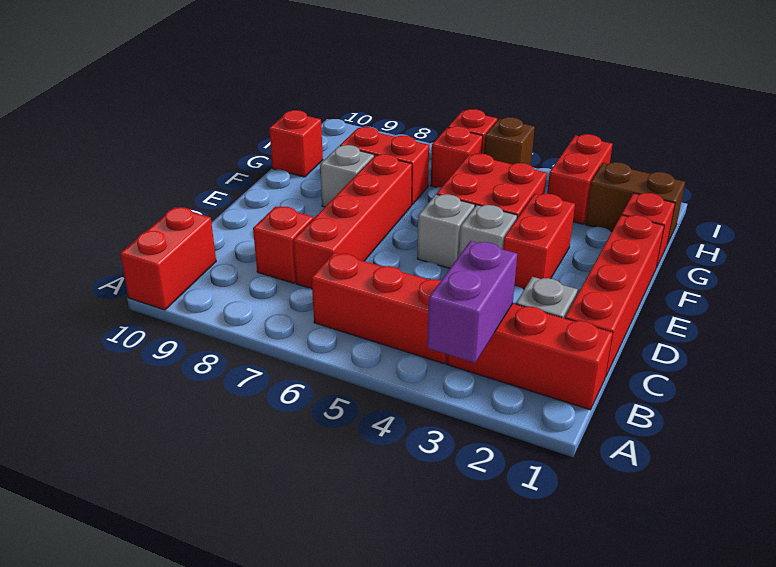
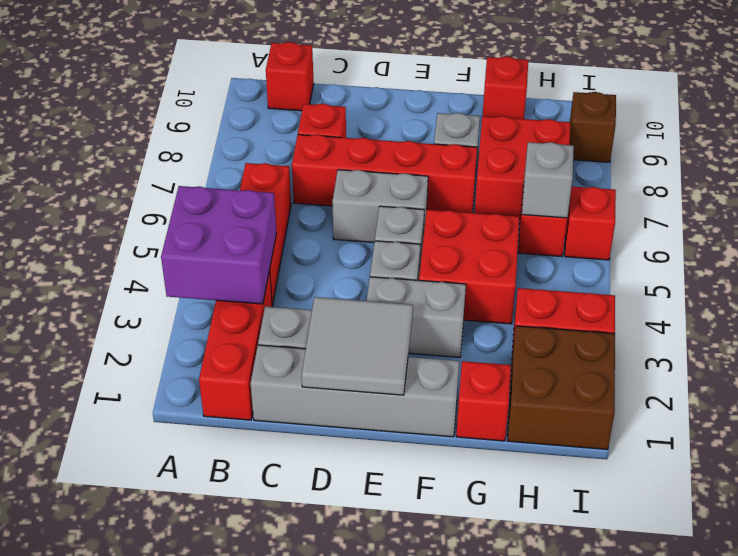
purple brick A3:B3 level 2 -> purple brick A3:B4 level 2
red brick A10:B10 level 1 -> red brick B10 level 1
red brick C1:F1 level 1 -> grey brick C1:F1 level 1
none -> grey tile D1:E2 level 2
none -> grey brick D6:E6 level 1
red brick E3:F3 level 1 -> grey brick E3:F3 level 1
red brick G7:G8 level 1 -> red brick G7:H8 level 1
brown brick H1:H2 level 1 -> brown brick H1:I2 level 1
none -> grey brick H6 level 2
brown brick I5 level 1 -> brown brick I9 level 1

